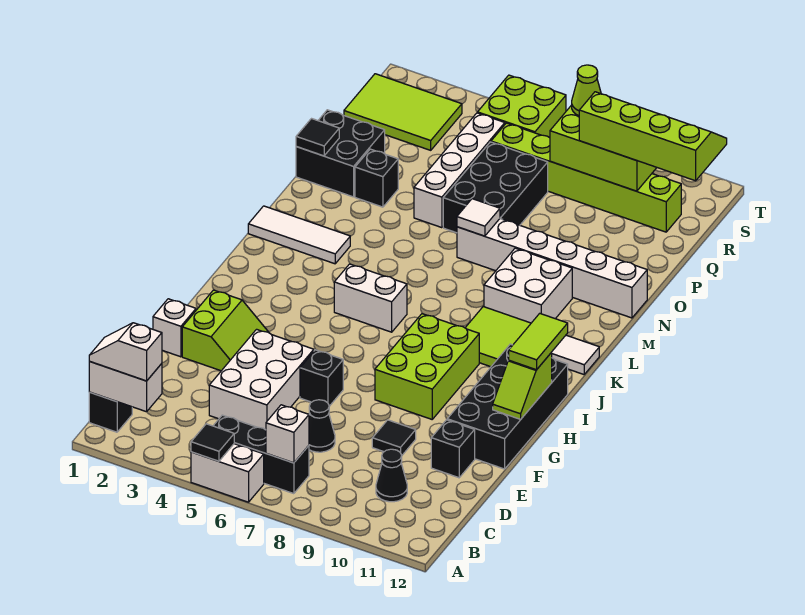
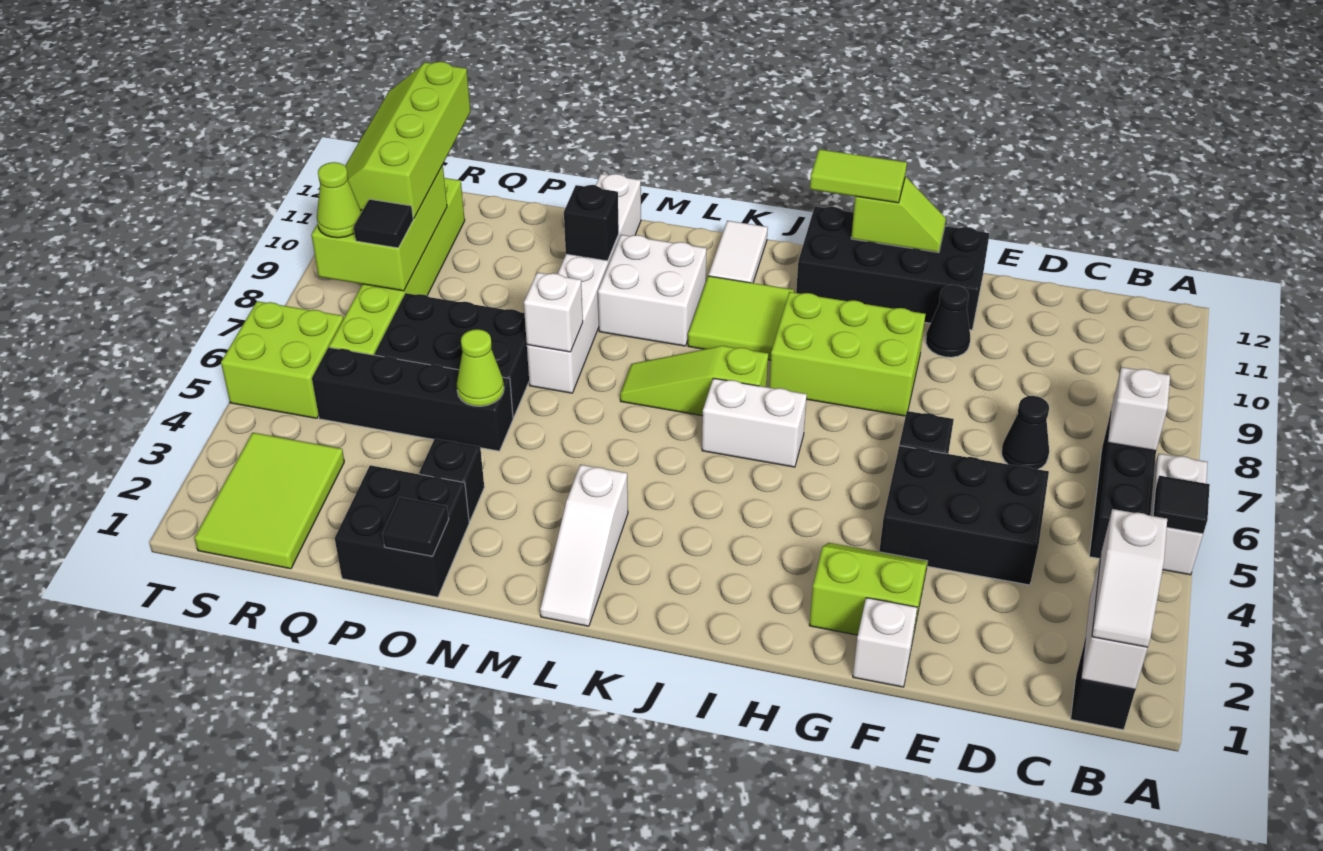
black cone C10 level 1 -> black cone F10 level 1
white brick D4:F5 level 1 -> black brick D4:F5 level 1
black tile E9 level 1 -> black tile R8 level 3
black brick E11 level 1 -> black brick N10 level 2
white brick J5:J6 level 1 -> white brick I6:J6 level 1
none -> lime slope J7:L7 level 1 top J
white tile L1:L3 level 1 -> white slope L1:L3 level 1 top 3
white tile N7 level 2 -> white brick N7 level 2
white brick O5:R5 level 1 -> black brick O5:R5 level 1
none -> lime cone O5 level 2

